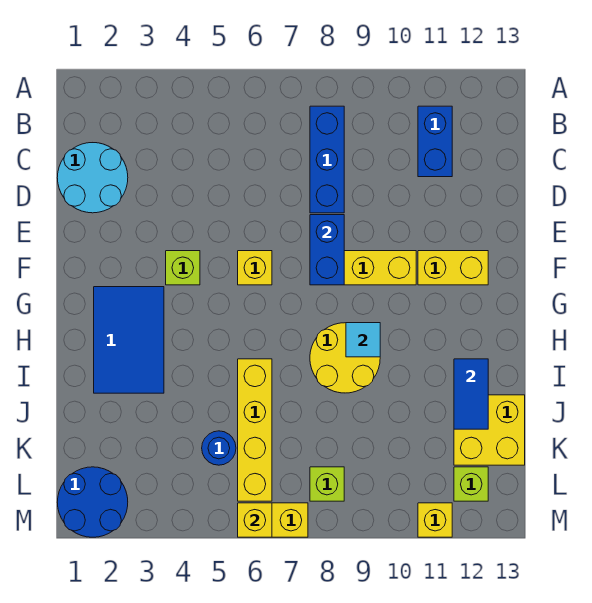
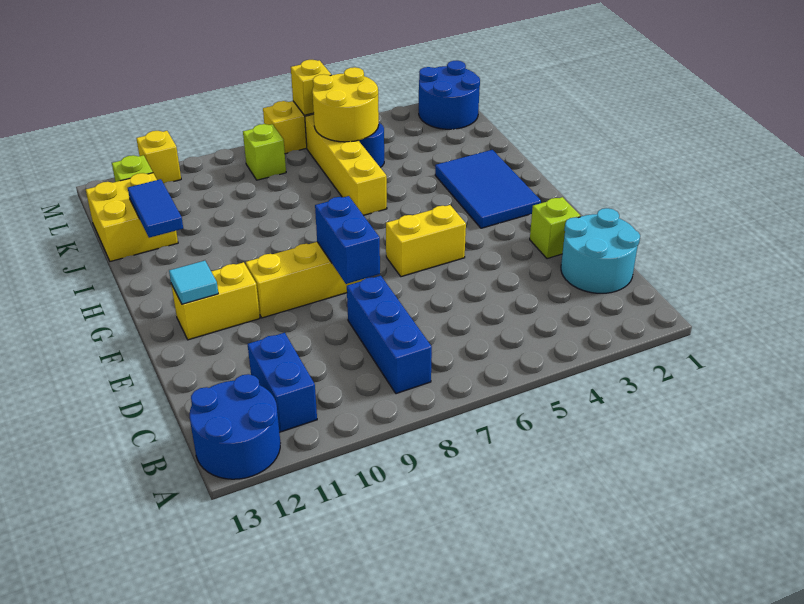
none -> blue round brick A12:B13 level 1
lime brick F4 level 1 -> lime brick E2 level 1
yellow brick F6 level 1 -> yellow brick F5:F6 level 1
yellow round brick H8:I9 level 1 -> yellow round brick K5:L6 level 2
cyan tile H9 level 2 -> cyan tile F12 level 2

